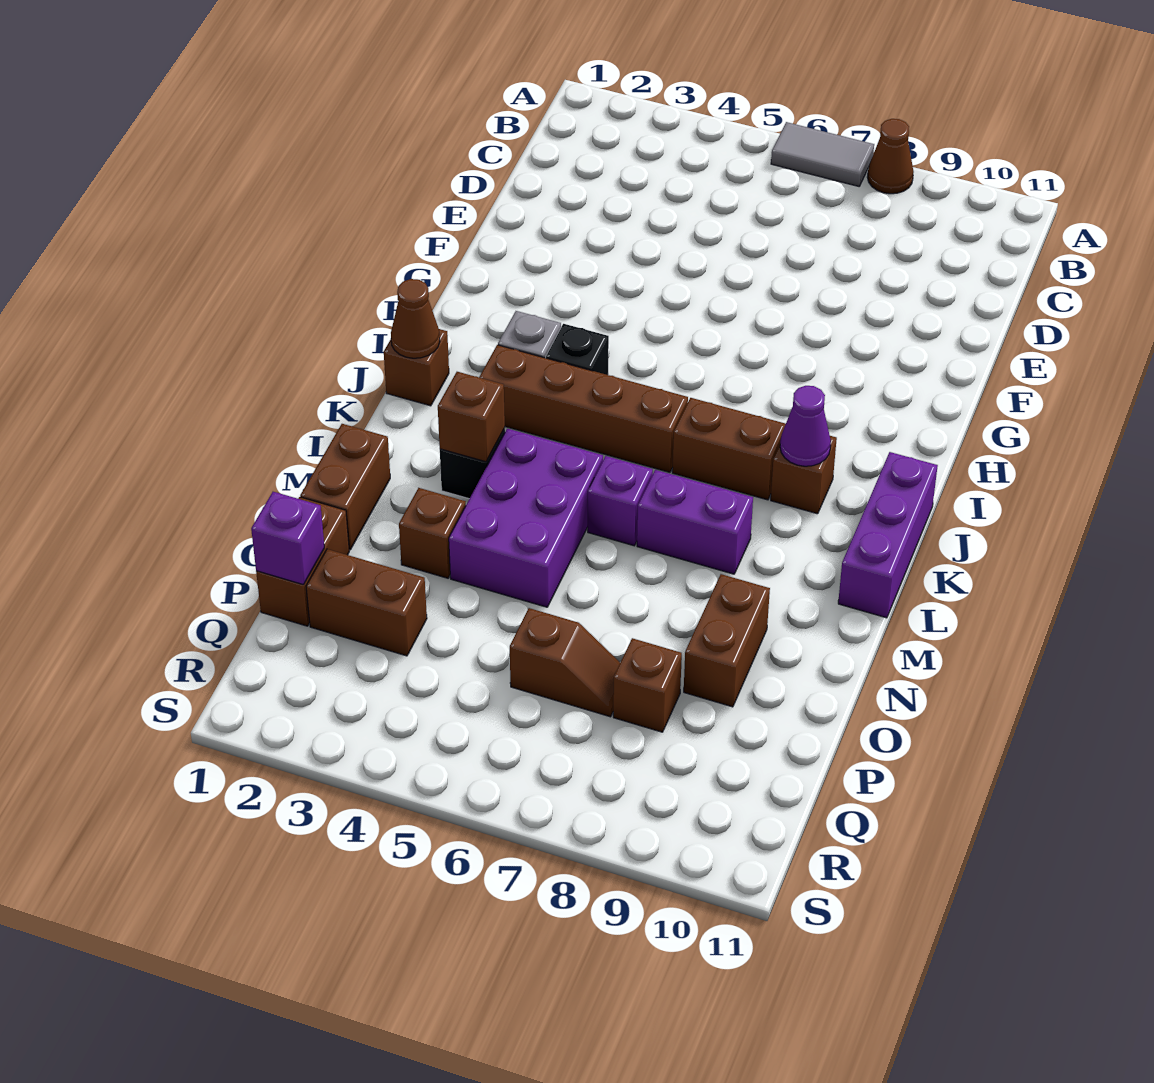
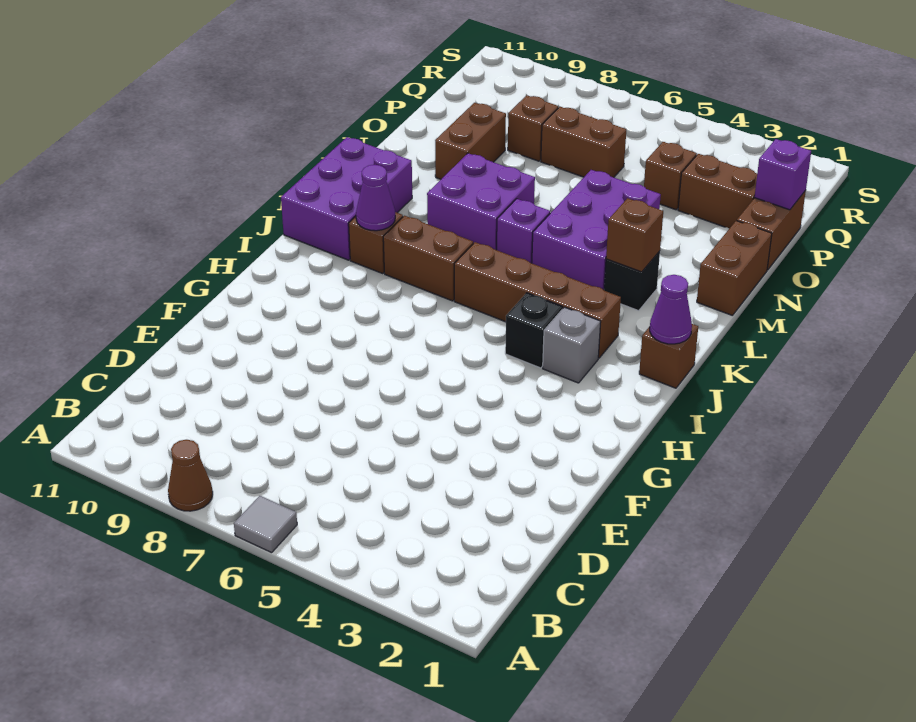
grey tile A6:A7 level 1 -> grey tile A6 level 1
brown cone J1 level 2 -> purple cone J1 level 2
purple brick J11:L11 level 1 -> purple brick J10:L11 level 1
purple brick L7:L8 level 1 -> purple brick L7:M8 level 1
brown brick N3 level 1 -> brown brick P4 level 1
brown slope P6:P7 level 1 top 6 -> brown brick P6:P7 level 1

